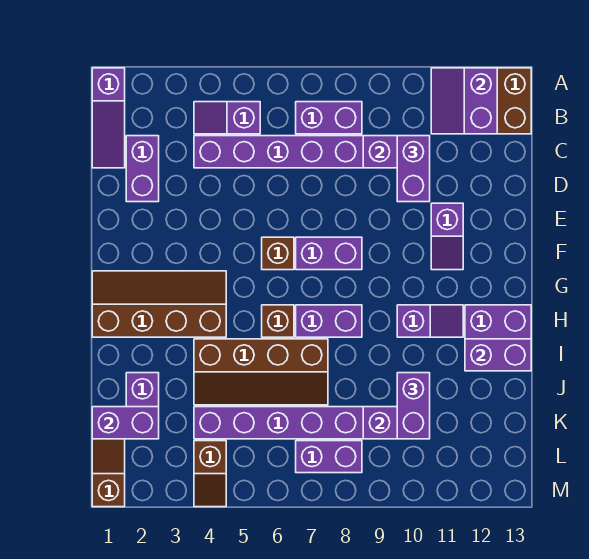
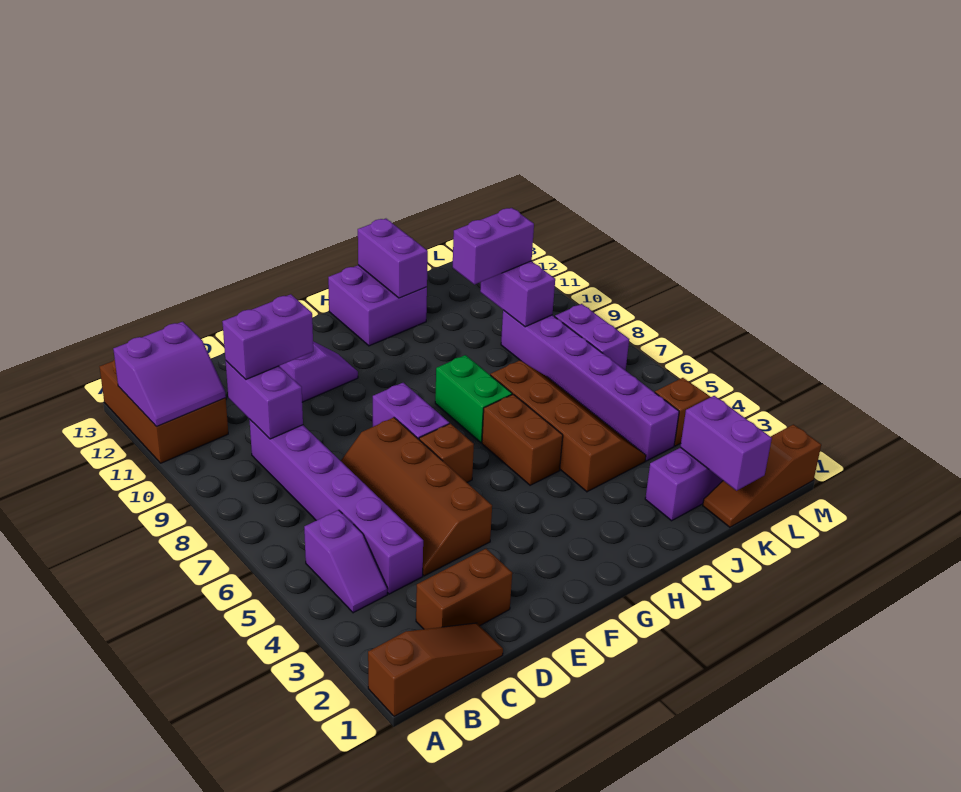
purple slope A1:C1 level 1 top A -> brown slope A1:C1 level 1 top A
purple brick B7:B8 level 1 -> none
purple brick C2:D2 level 1 -> brown brick C2:D2 level 1
brown slope G1:H4 level 1 top H -> brown slope D4:E7 level 1 top E
brown brick H6 level 1 -> brown brick H5:H6 level 1
purple brick H7:H8 level 1 -> green brick H7:H8 level 1
purple slope H10:H11 level 1 top 10 -> none

